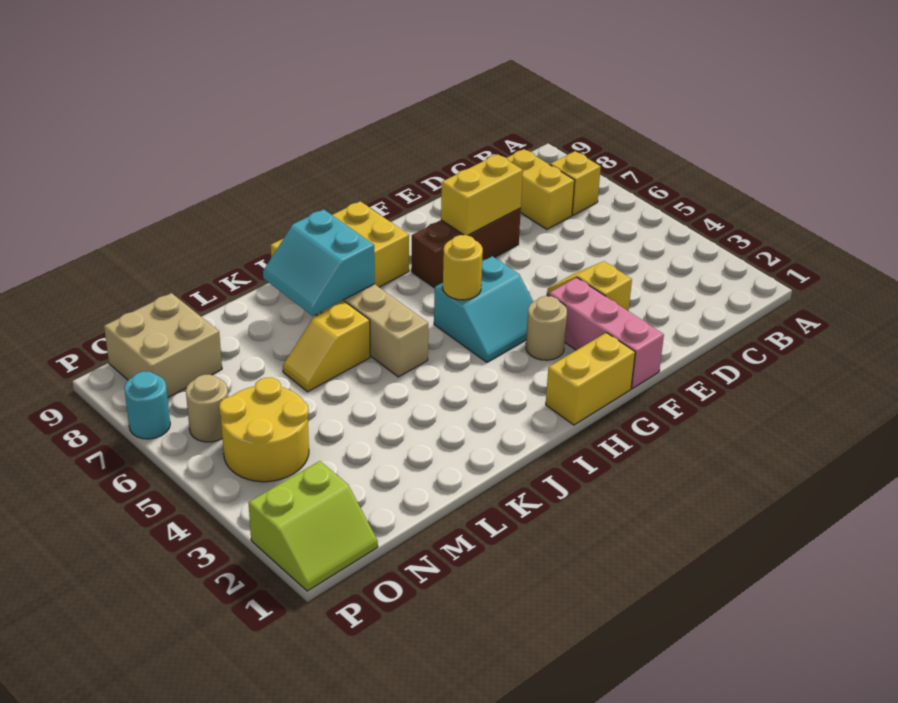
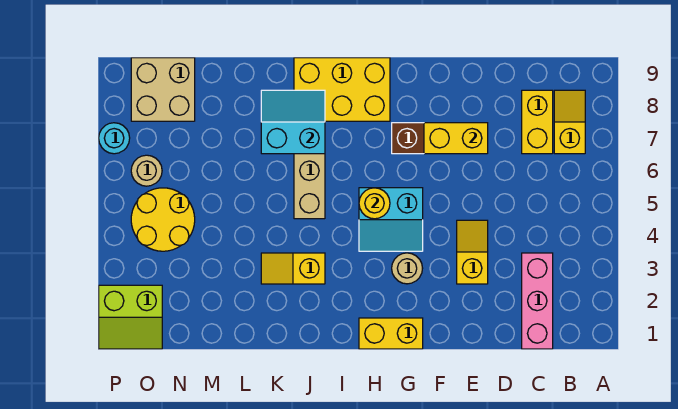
pink brick F1:F3 level 1 -> pink brick C1:C3 level 1
cyan slope J7:K8 level 2 top J -> cyan slope J7:K8 level 2 top 7
yellow slope K6:L6 level 1 top K -> yellow slope J3:K3 level 1 top J

